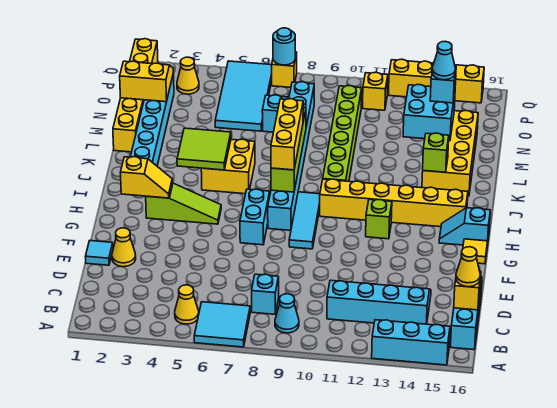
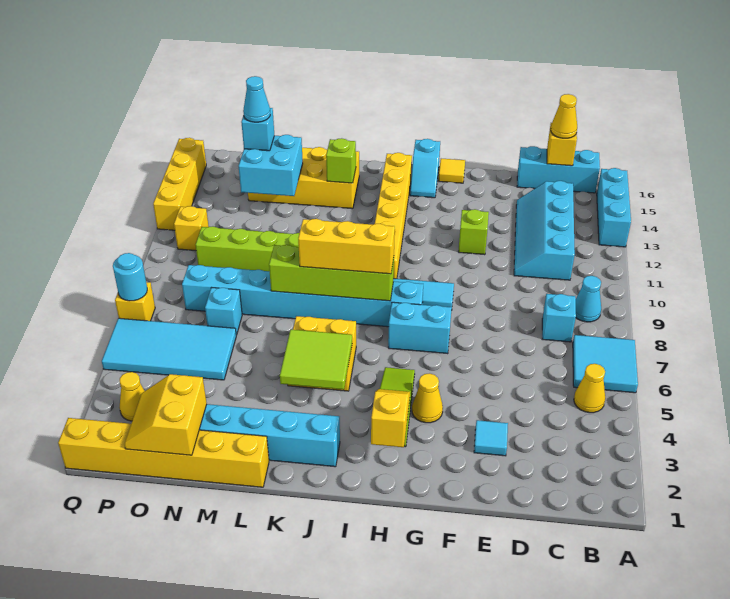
cyan tile E1 level 1 -> cyan tile E3 level 1
yellow cone E2 level 1 -> yellow cone G4 level 1
lime brick H12 level 1 -> lime brick F12 level 1

